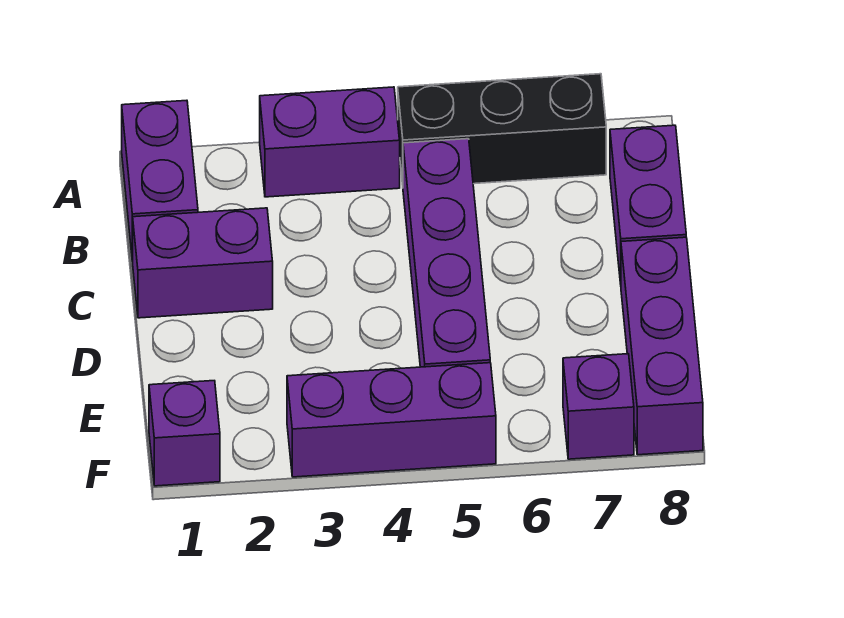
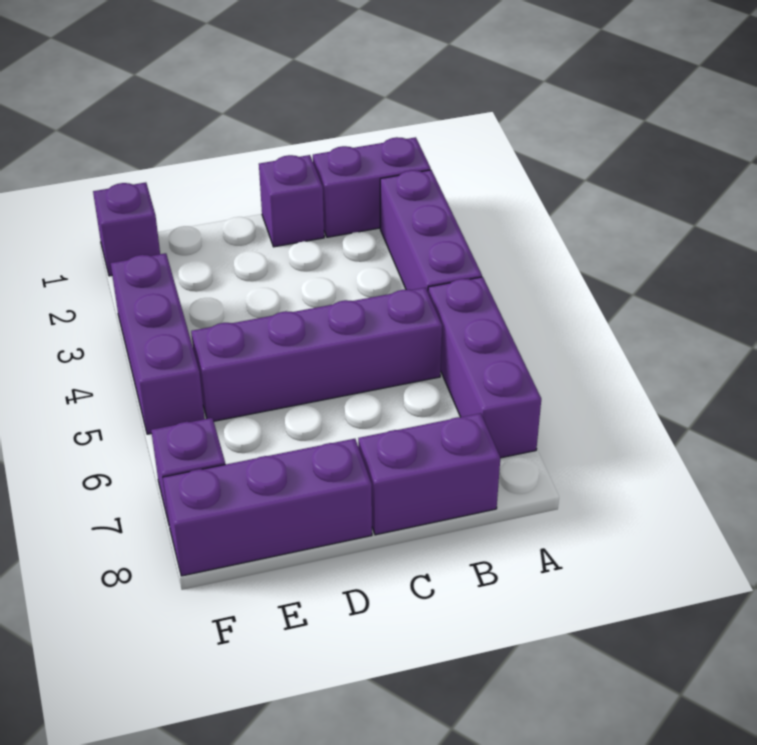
purple brick A3:A4 level 1 -> purple brick A2:A4 level 1
black brick A5:A7 level 1 -> purple brick A5:A7 level 1
purple brick C1:C2 level 1 -> purple brick C1 level 1

